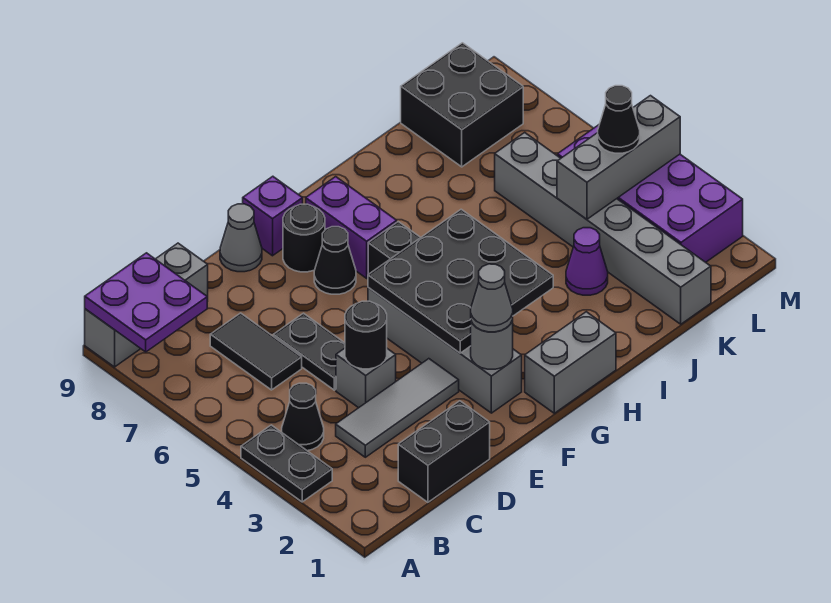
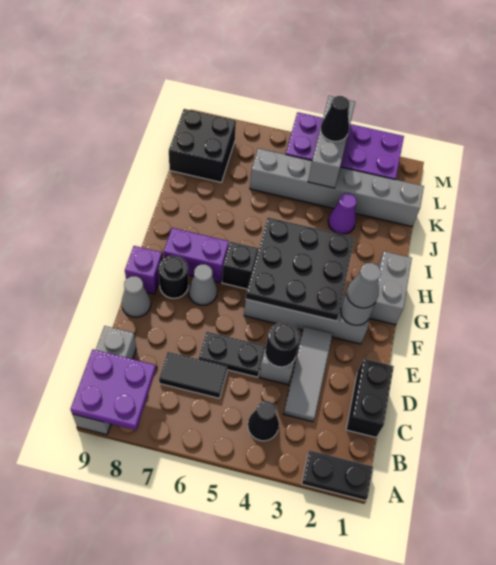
black plate A3:A4 level 1 -> black plate A1:A2 level 1
black cone F7 level 1 -> grey cone F7 level 1

